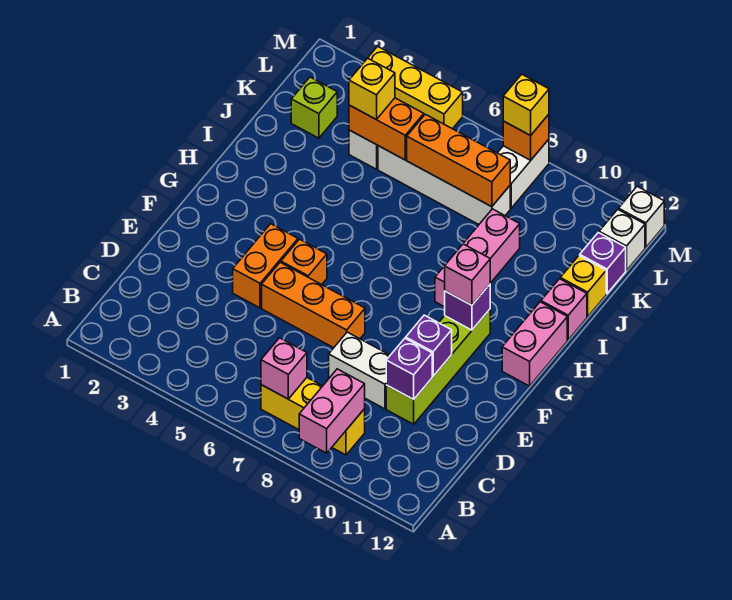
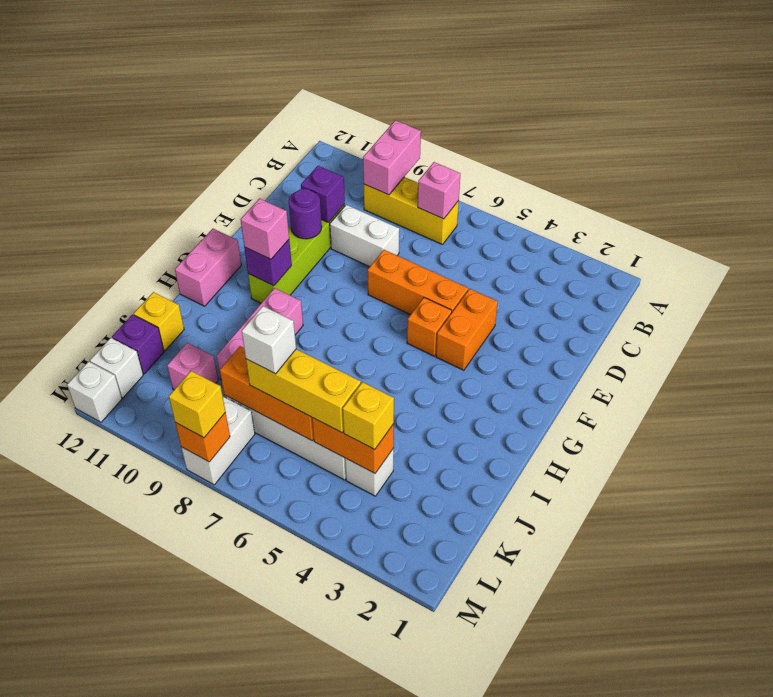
purple brick E10 level 2 -> purple round brick E10 level 2
pink brick I12 level 1 -> pink brick K10 level 1
lime brick K2 level 1 -> none
none -> white brick K7 level 4
yellow brick M3:M5 level 1 -> yellow brick K5:K7 level 3

